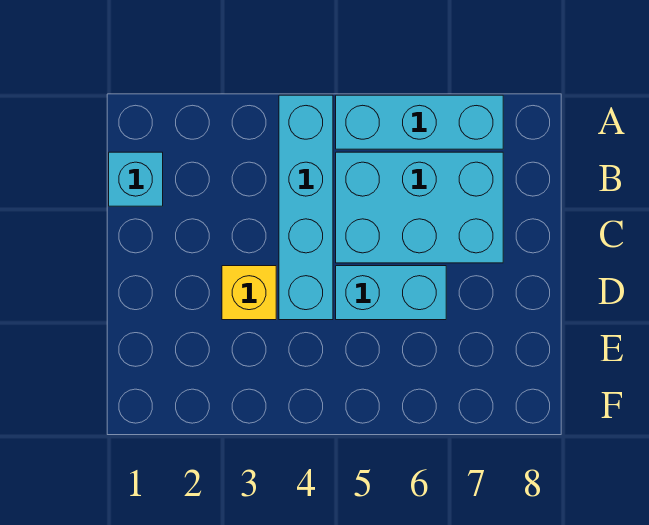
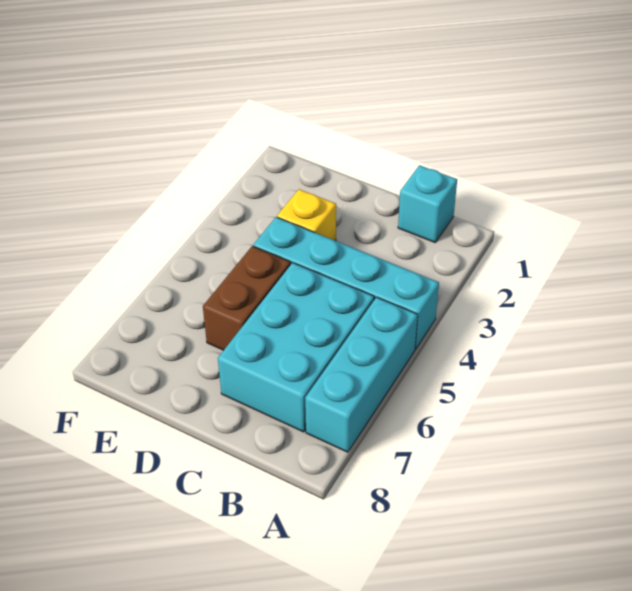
cyan brick D5:D6 level 1 -> brown brick D5:D6 level 1

